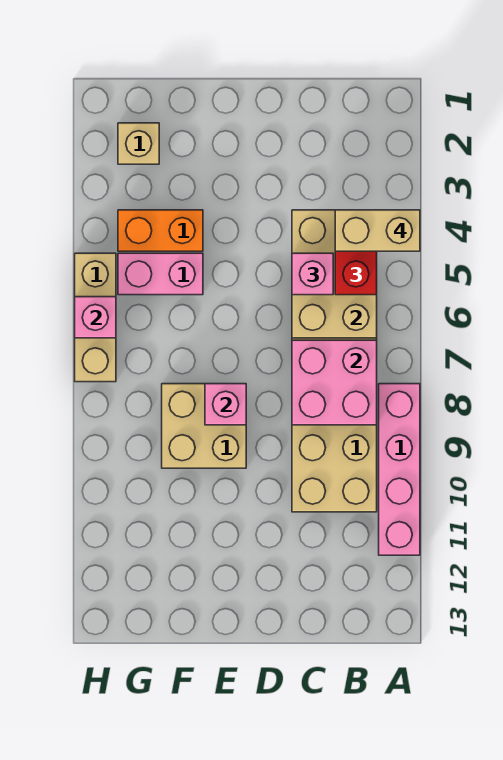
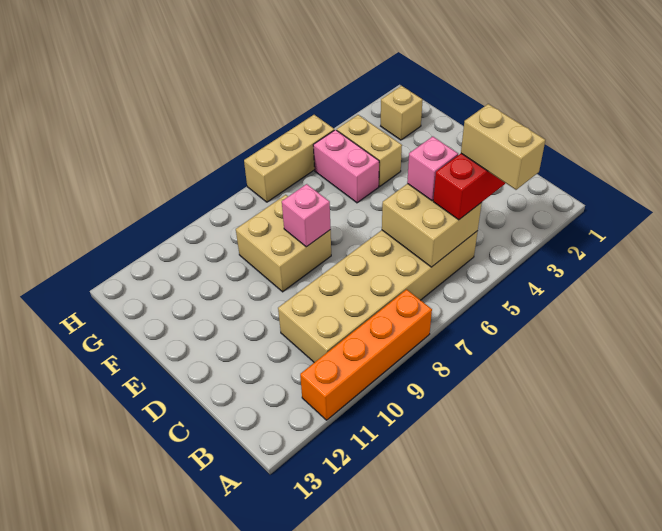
pink brick A8:A11 level 1 -> orange brick A8:A11 level 1
tan brick B4:C6 level 2 -> tan brick B5:C6 level 2
pink brick B7:C8 level 2 -> none
orange brick F4:G4 level 1 -> tan brick F4:G4 level 1
pink brick H6 level 2 -> none

